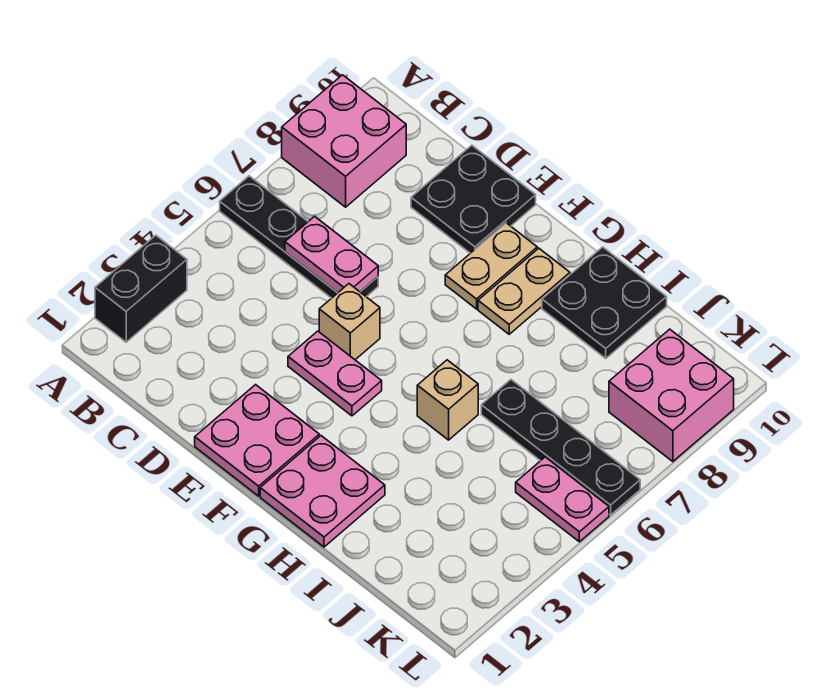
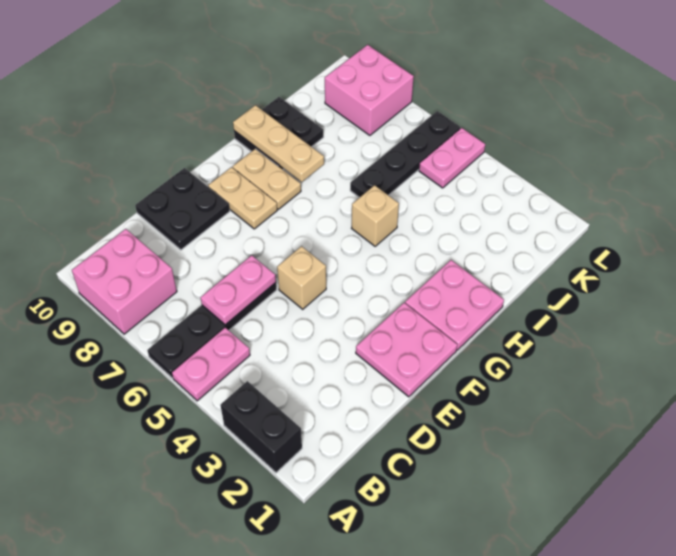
pink plate E4:F4 level 1 -> pink plate A5:B5 level 1
none -> tan plate H8:H10 level 2

